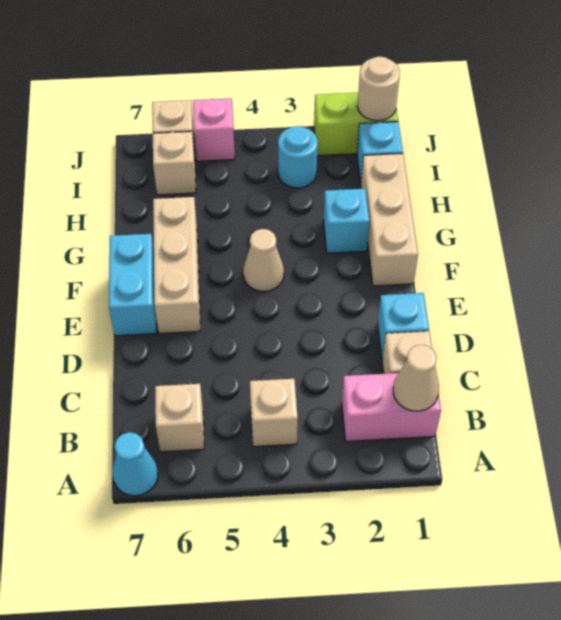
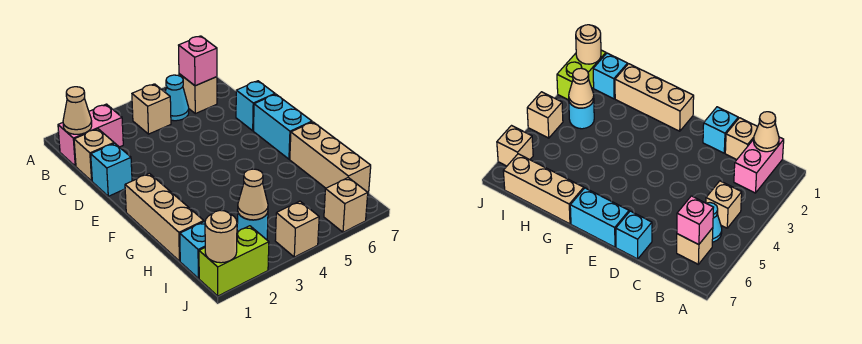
cyan cone A7 level 1 -> cyan cone B5 level 1
tan brick E6:G6 level 1 -> tan brick G7:I7 level 1
tan cone F4 level 1 -> tan cone I3 level 2
cyan brick G2 level 1 -> cyan brick D7 level 1
tan brick I6 level 1 -> tan brick J4 level 1
pink brick J5 level 1 -> pink brick B6 level 2

